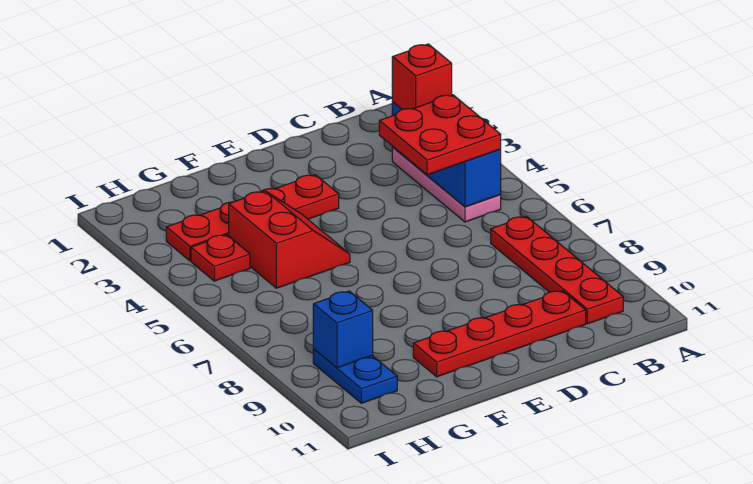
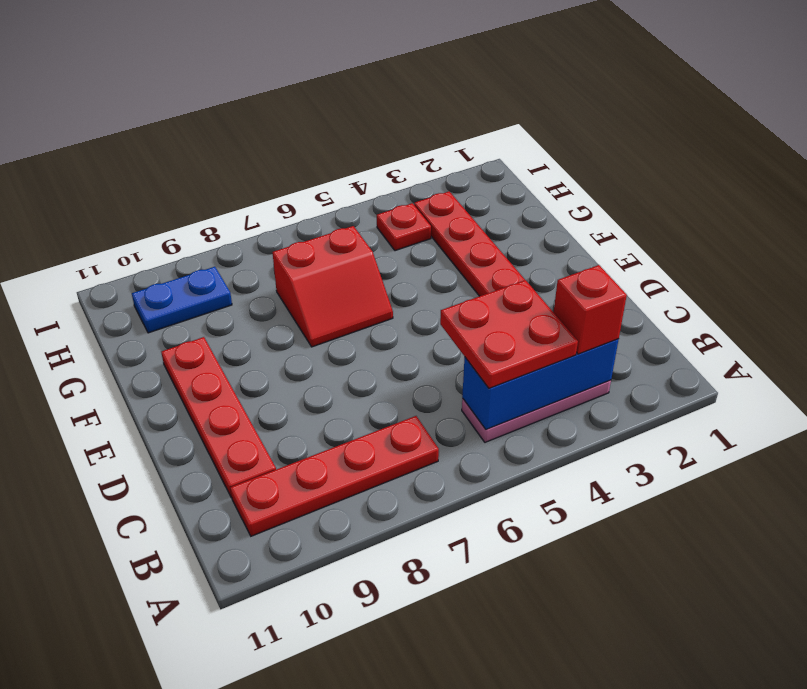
red slope F4:G5 level 1 top G -> red slope F6:G7 level 1 top G
blue brick H9 level 2 -> none

